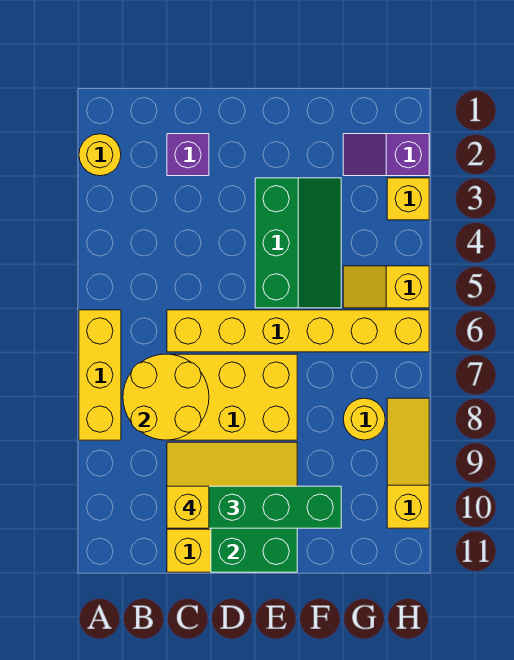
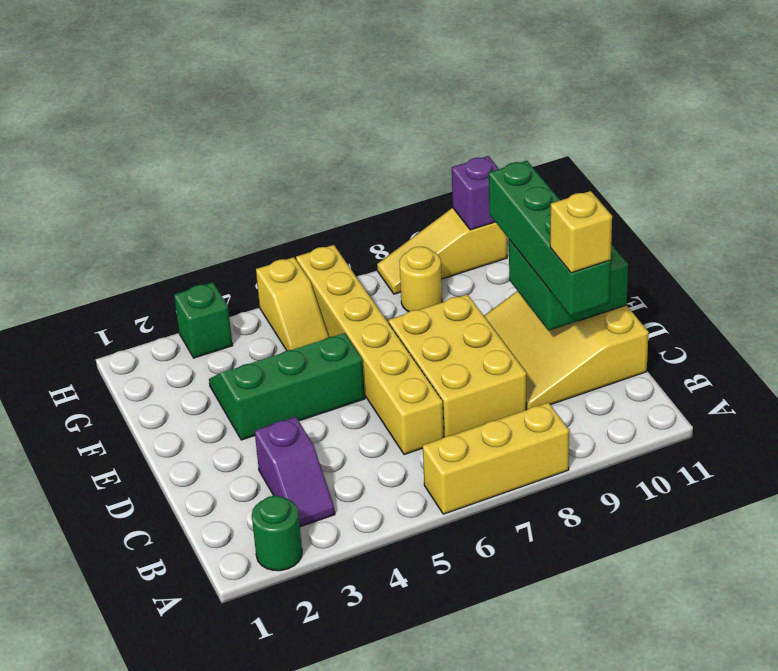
yellow round brick A2 level 1 -> green round brick A2 level 1
yellow round brick B7:C8 level 2 -> none
purple brick C2 level 1 -> purple brick H10 level 2
purple slope G2:H2 level 1 top H -> purple slope B3:C3 level 1 top C
yellow brick H3 level 1 -> green brick H3 level 1

